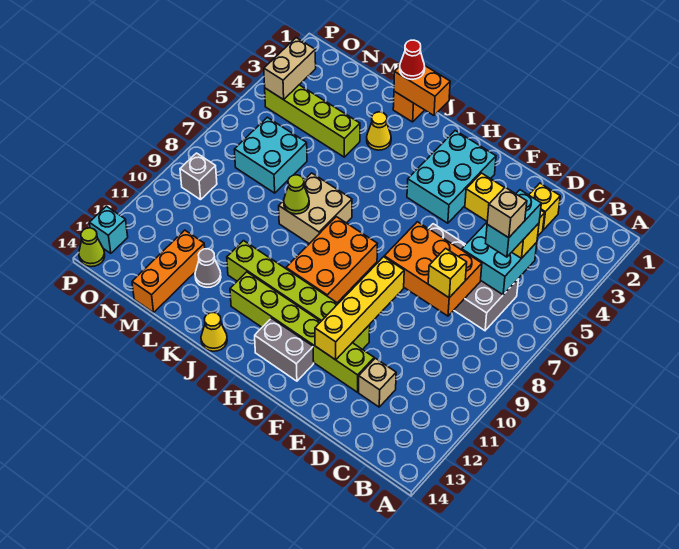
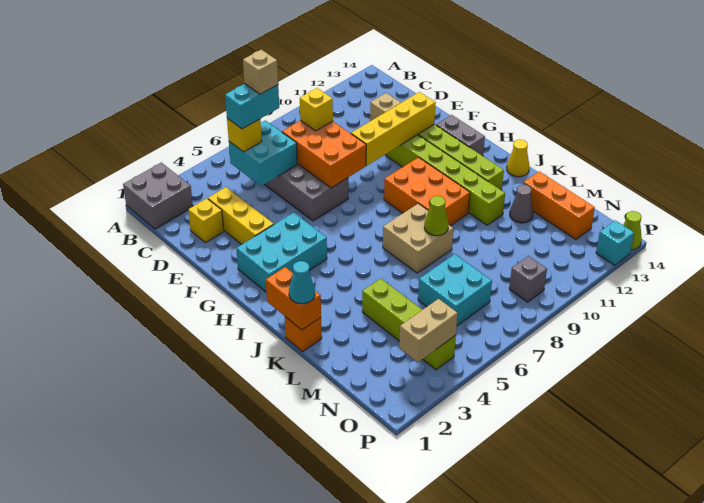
none -> grey brick A1:B2 level 1
orange brick H8:I10 level 1 -> orange brick H9:J10 level 1
red cone K1 level 3 -> cyan cone K1 level 3
yellow cone K3 level 1 -> none
orange brick M12:M14 level 1 -> orange brick L13:N13 level 1

